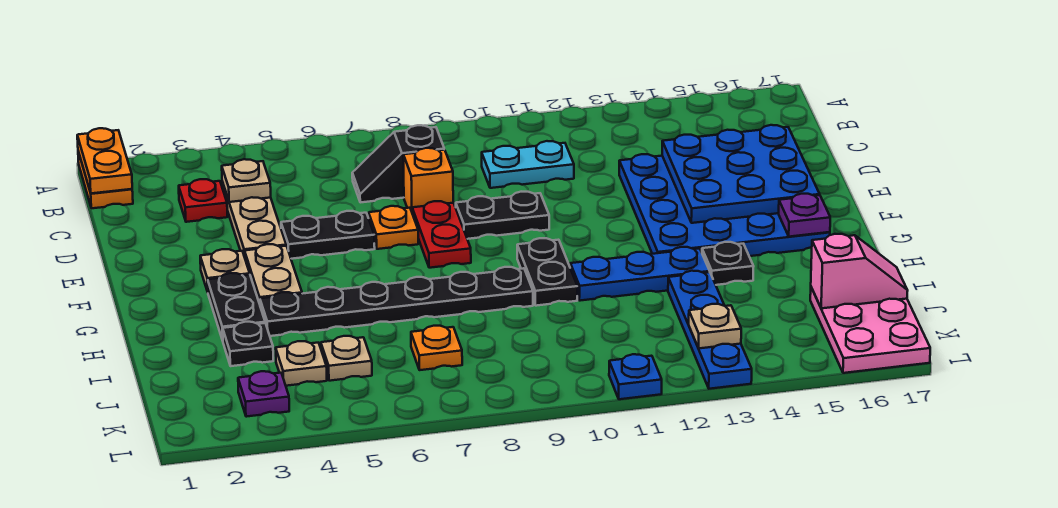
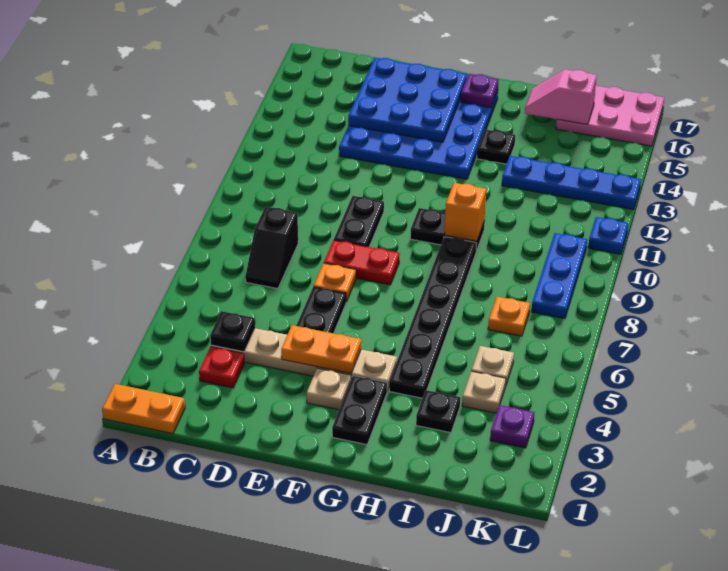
orange plate A1:B1 level 2 -> orange plate E4:F4 level 2
tan plate C4 level 2 -> black plate C4 level 2
cyan plate C10:C11 level 1 -> none
orange brick D8 level 1 -> orange brick H10 level 2
black plate G3:H3 level 1 -> black plate G2:G3 level 1
blue plate H11:H13 level 1 -> blue plate K8:K10 level 1
pink slope J16:J17 level 2 top 16 -> pink slope I16:J16 level 2 top J
tan plate K13 level 2 -> none

